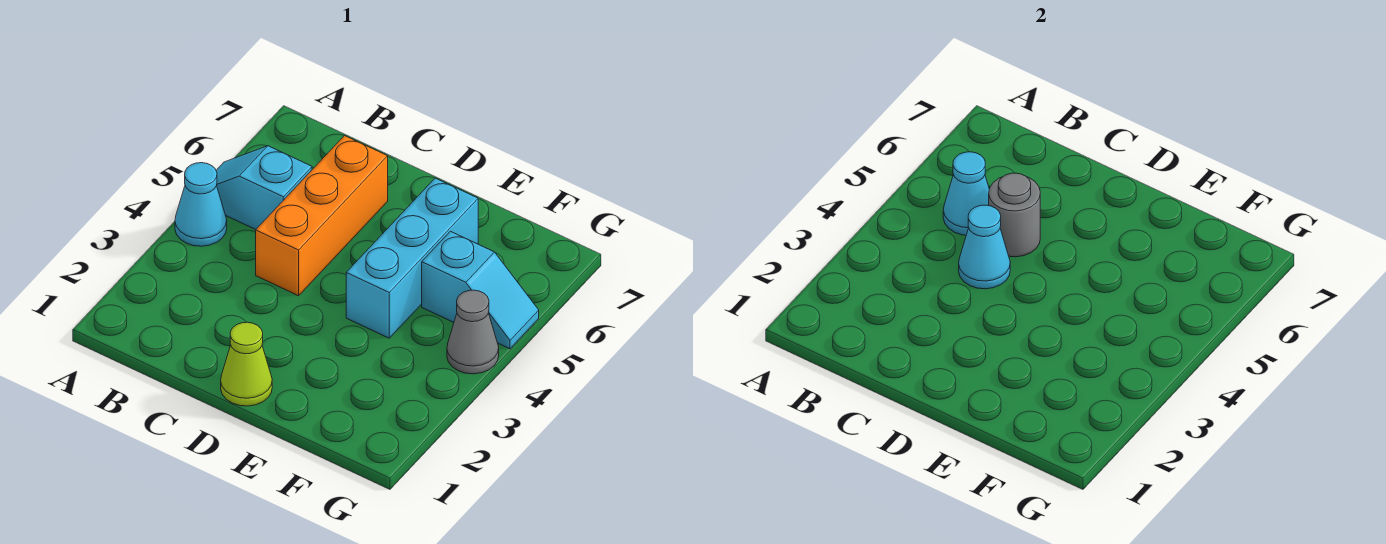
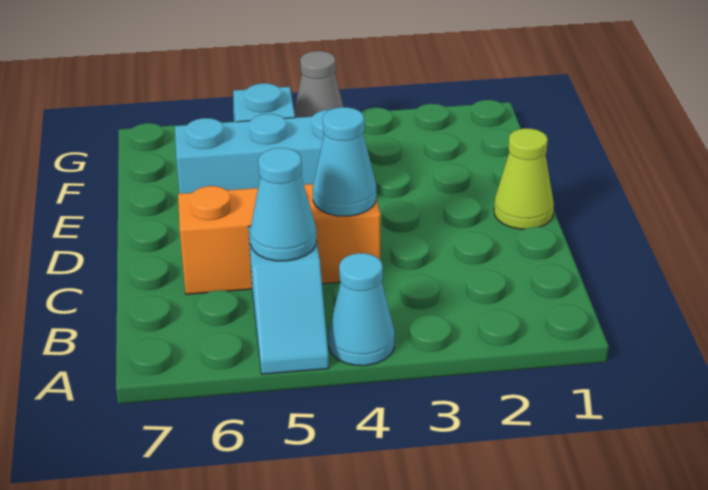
grey round brick C5 level 2 -> none

